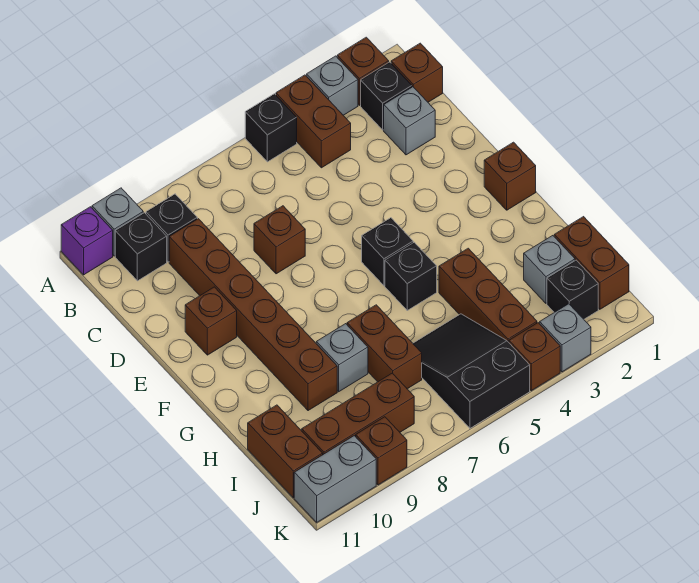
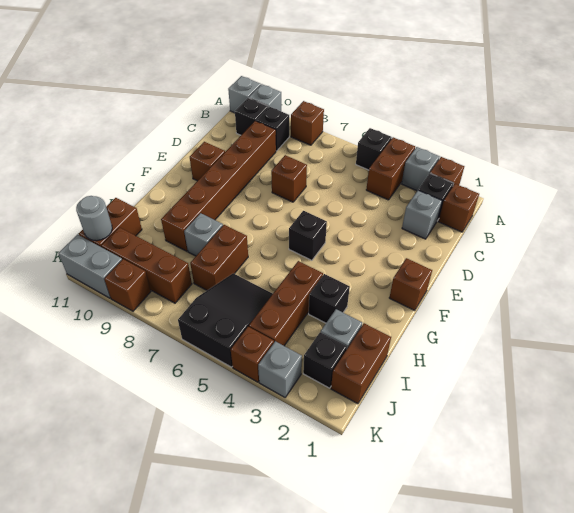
none -> brown brick A8 level 1
purple brick A11 level 1 -> grey brick A11 level 1
black brick G5 level 1 -> black brick H3 level 1
none -> grey round brick J11 level 2

